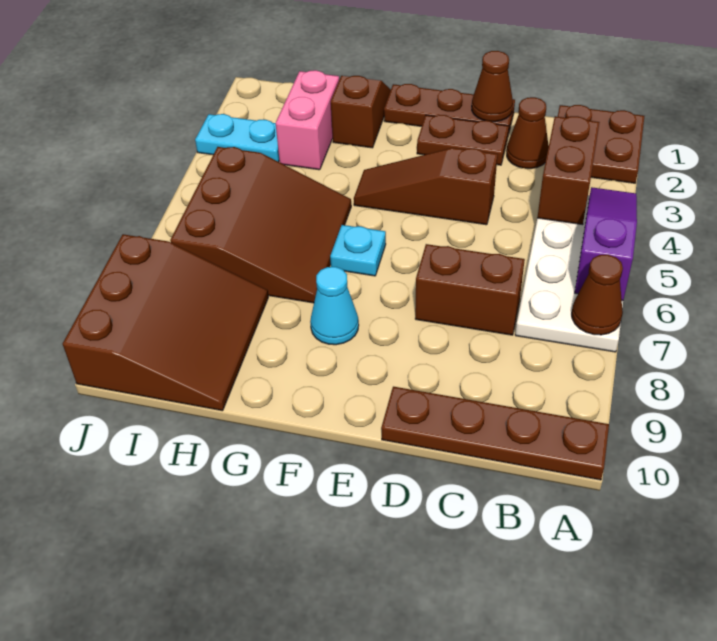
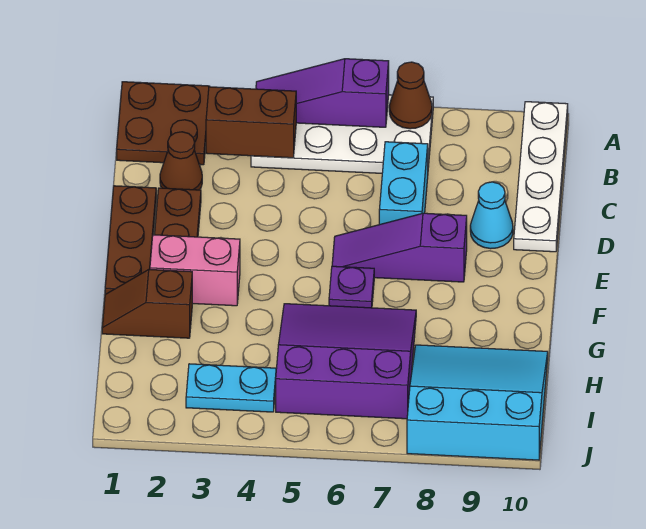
brown plate A10:D10 level 1 -> white plate A10:D10 level 1
brown brick C7:D7 level 1 -> cyan brick C7:D7 level 1
brown cone D1 level 2 -> none
brown slope D4:F4 level 1 top D -> none
none -> purple slope E6:E8 level 1 top 8
cyan plate F6 level 1 -> purple plate F6 level 1
cyan cone F8 level 1 -> cyan cone D9 level 1
brown slope G5:I7 level 1 top I -> purple slope G5:I7 level 1 top I
pink brick H2:H3 level 1 -> pink brick F2:F3 level 1
brown slope H8:J10 level 1 top J -> cyan slope H8:J10 level 1 top J
cyan plate I3:J3 level 1 -> cyan plate I3:I4 level 1

